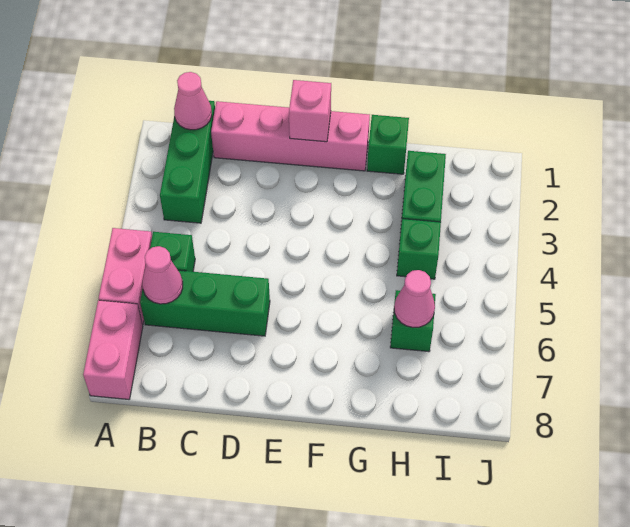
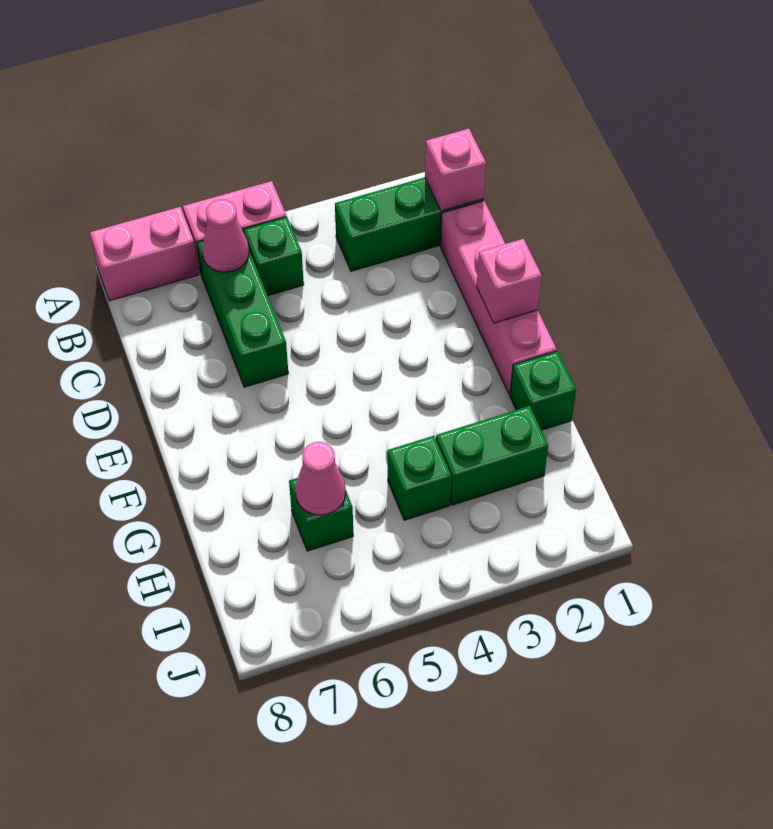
pink cone B1 level 2 -> pink brick B1 level 2

